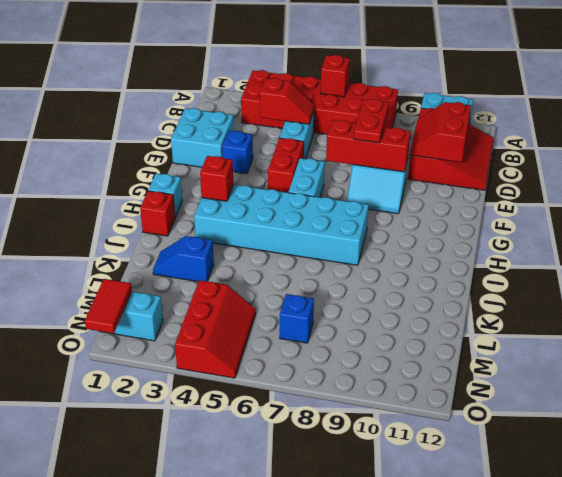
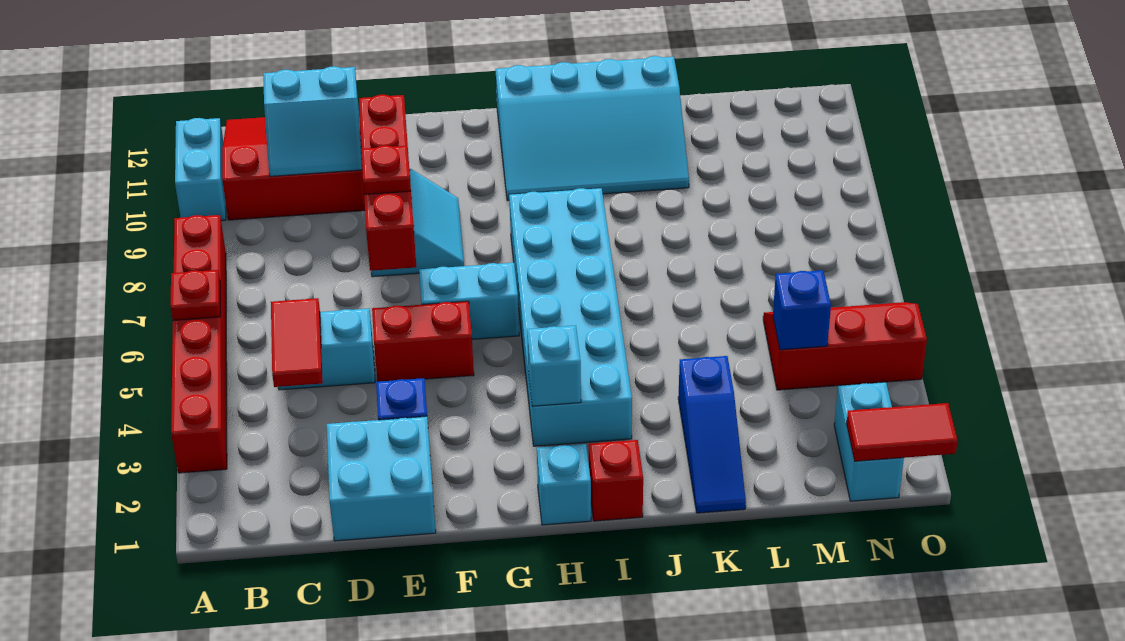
red brick A3:B8 level 1 -> red brick A3:A8 level 1
red brick A6 level 2 -> red plate A6 level 2
red slope C4:C5 level 2 top 4 -> red tile C4:C5 level 2
red slope C10:D11 level 2 top 11 -> cyan slope C10:D11 level 2 top 11
red plate D8:E8 level 3 -> red plate E8 level 3
red brick E7:E9 level 2 -> red brick E7:E10 level 2
red brick H3 level 2 -> cyan brick H3 level 2
none -> cyan slope H10:K12 level 1 top 12
blue slope K2:K3 level 1 top 3 -> blue slope K1:K3 level 1 top 3
blue brick M7 level 1 -> blue brick M4 level 2

